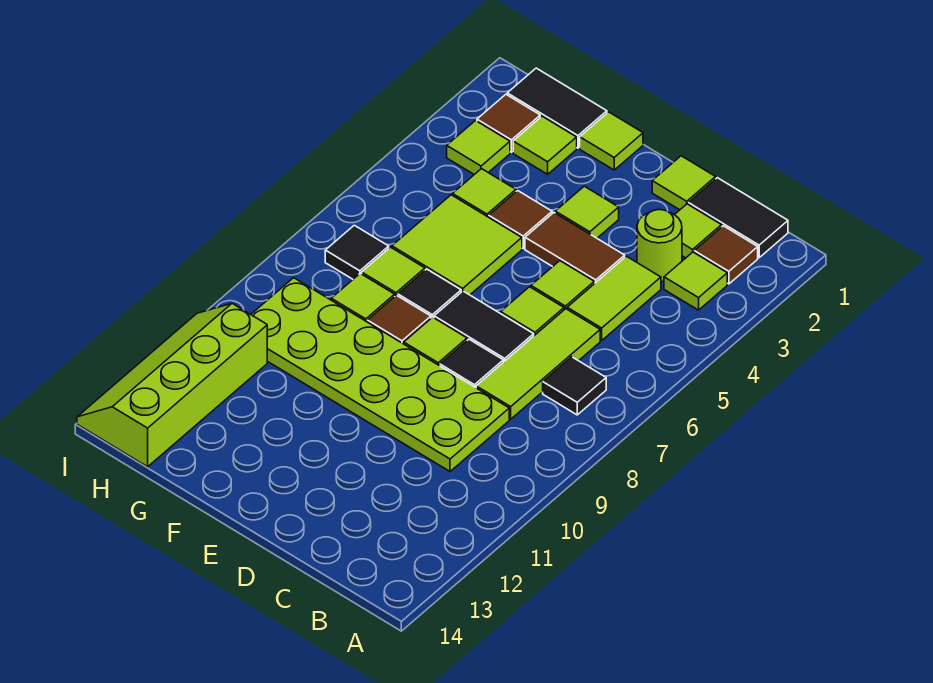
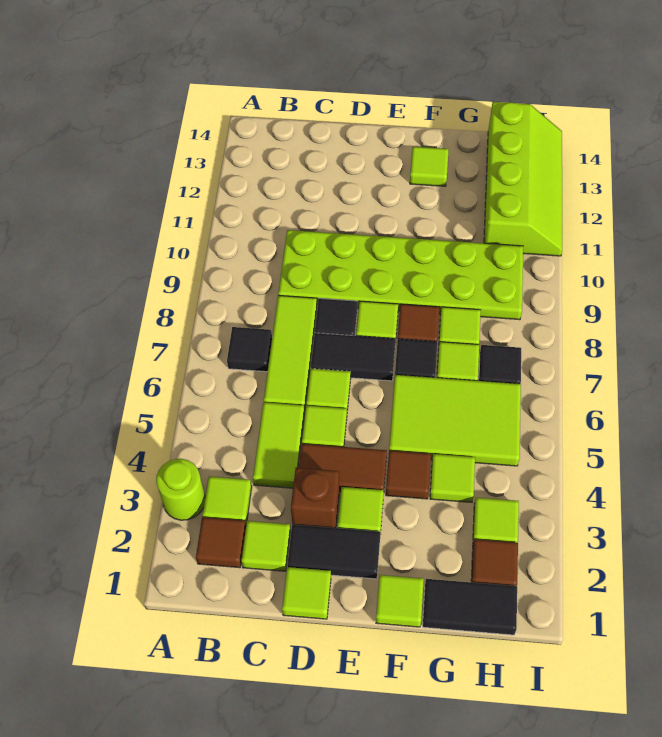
black tile B1:C1 level 1 -> black tile D2:E2 level 1
lime round brick C3 level 1 -> lime round brick A3 level 1
none -> brown brick D3 level 1
lime tile F5:G6 level 1 -> lime tile F5:H6 level 1
lime tile G2 level 1 -> lime tile F13 level 1

